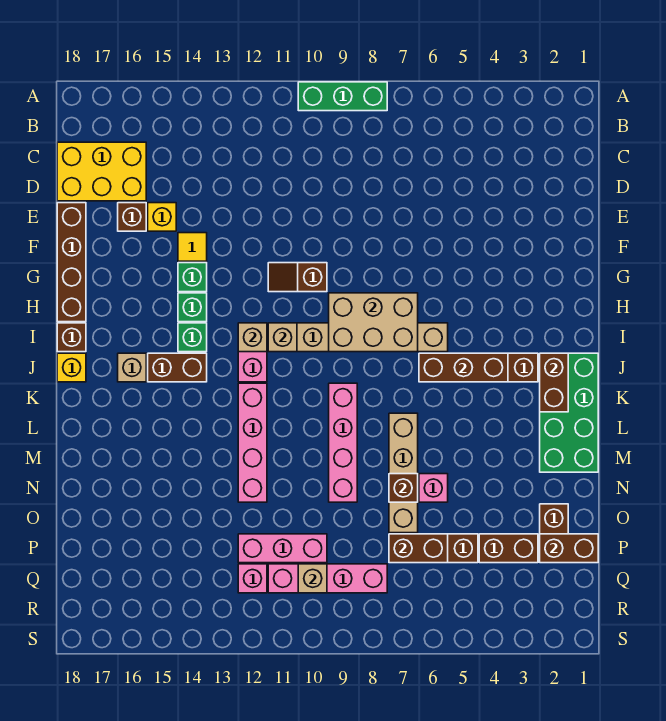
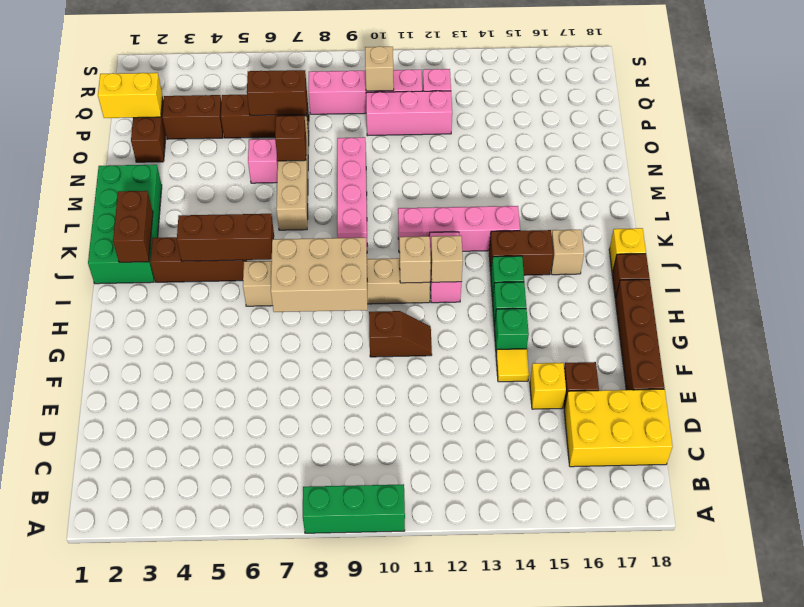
pink brick K12:N12 level 1 -> pink brick K11:K14 level 1
brown brick P1:P2 level 2 -> yellow brick P1:P2 level 2

